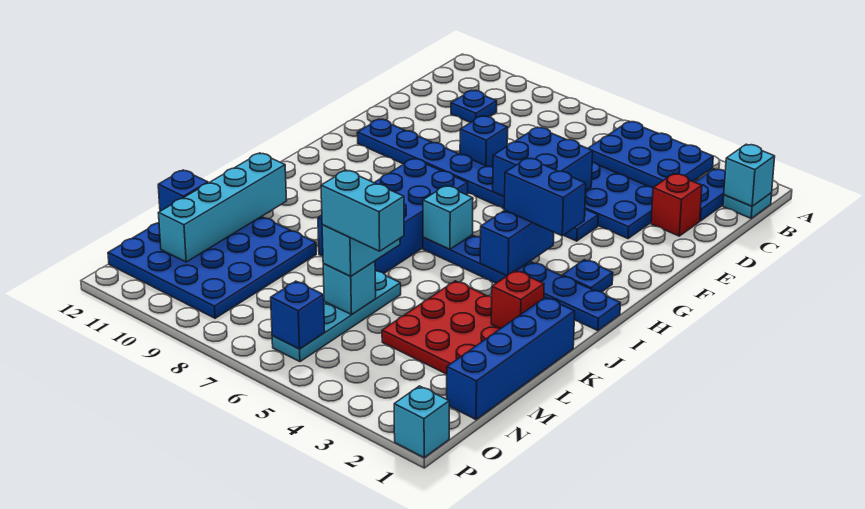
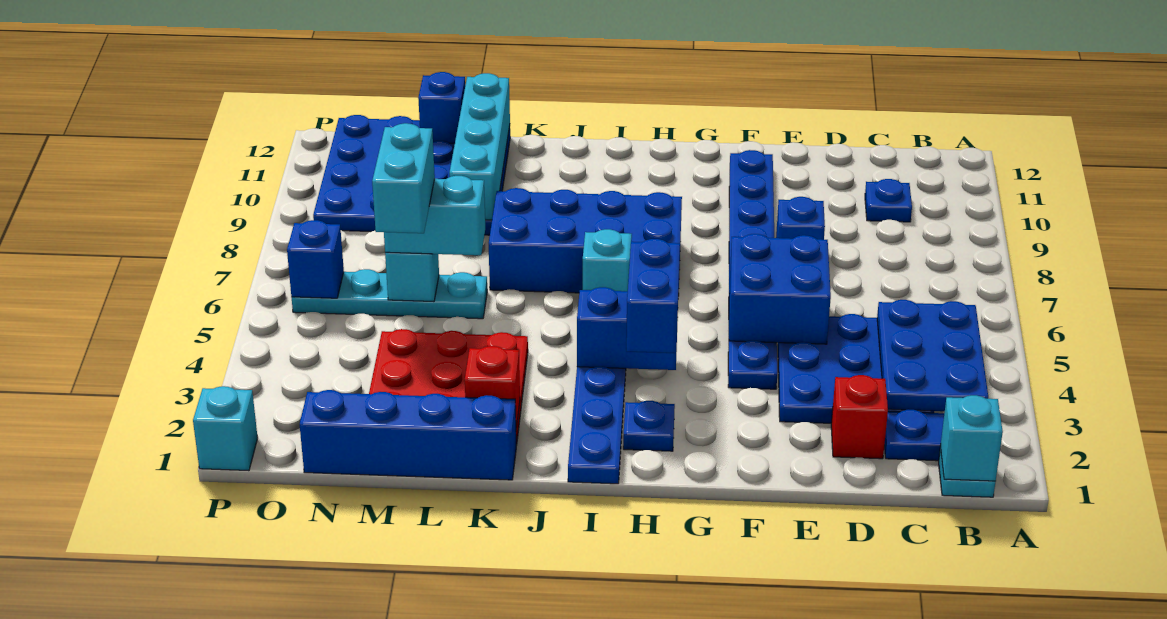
cyan brick K11:N11 level 2 -> cyan brick L9:L12 level 2

